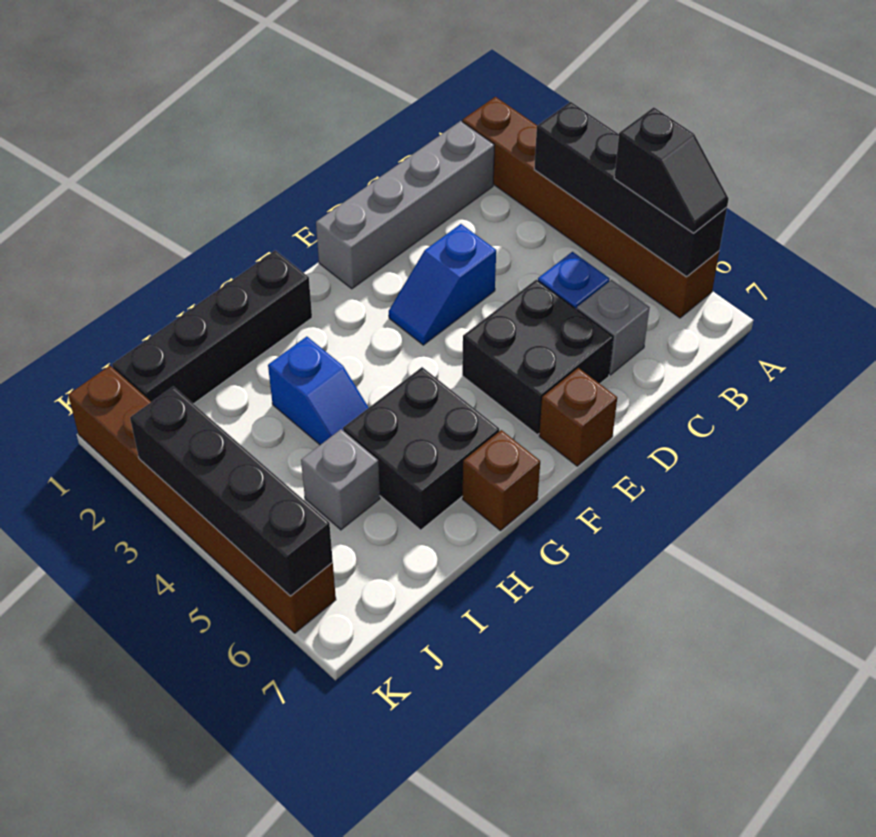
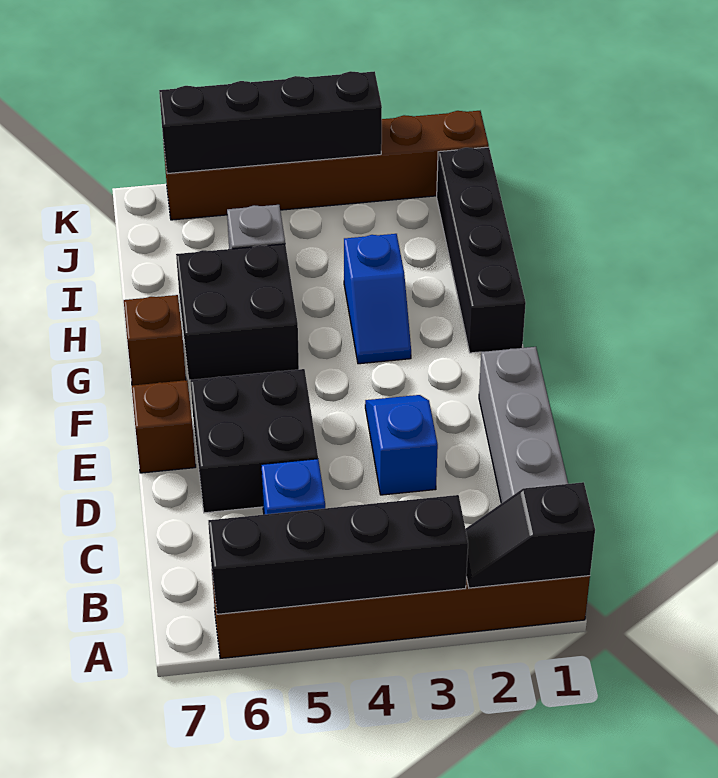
black slope A5:A6 level 3 top 5 -> black slope A1:A2 level 2 top 1
grey brick C6 level 1 -> none
blue slope H3:H4 level 1 top 3 -> blue slope G3:H3 level 1 top H

